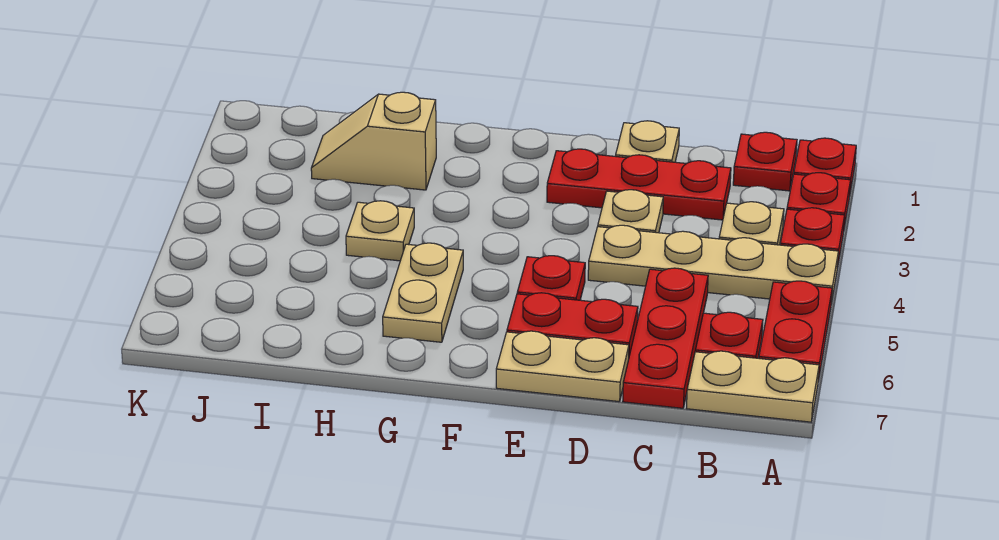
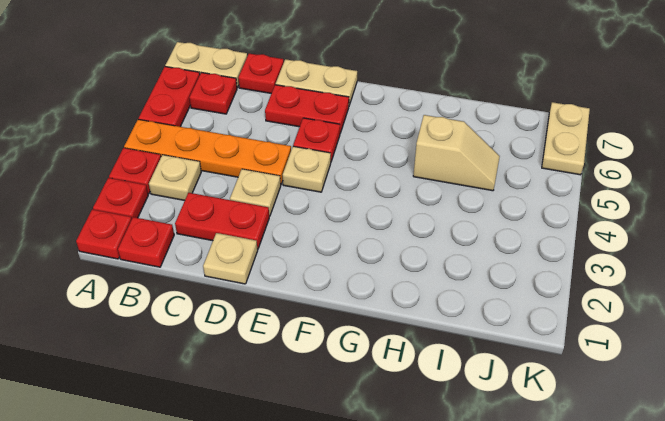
tan plate A4:D4 level 1 -> orange plate A4:D4 level 1
red plate C2:E2 level 1 -> red plate C2:D2 level 1
red plate C5:C7 level 1 -> red plate C7 level 1
tan plate G5:G6 level 1 -> tan plate K6:K7 level 1
tan slope H2:I2 level 1 top H -> tan slope H5:I5 level 1 top H
tan plate H4 level 1 -> tan plate E4 level 1

